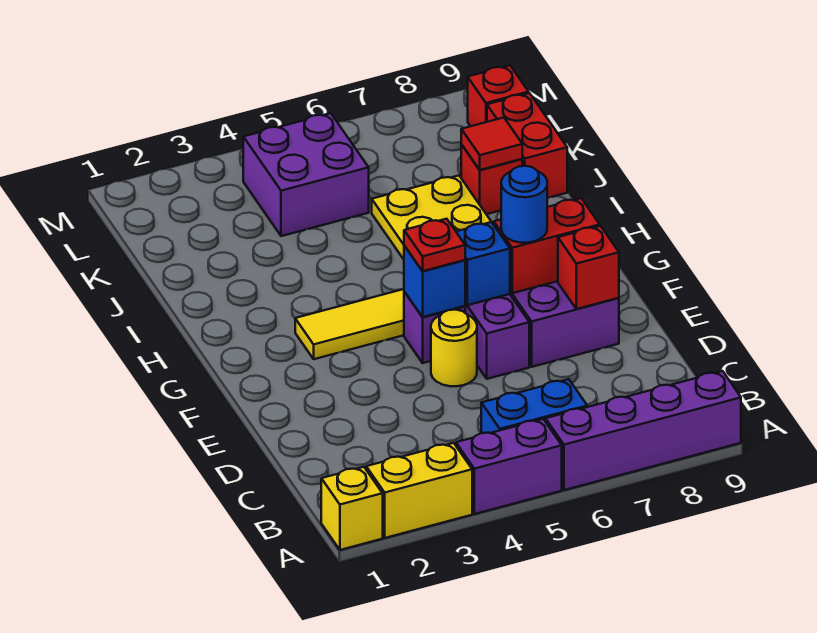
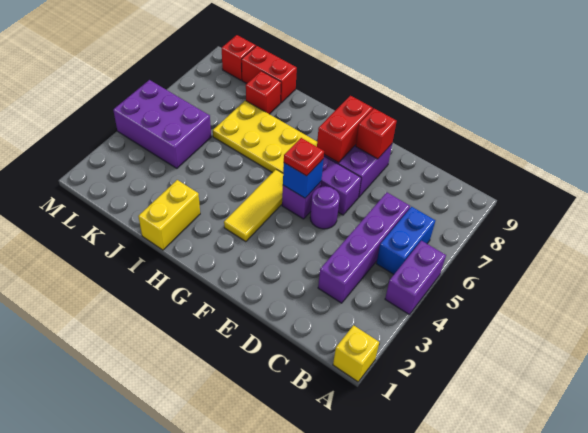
yellow brick A2:A3 level 1 -> yellow brick I1:I2 level 1
purple brick A6:A9 level 1 -> purple brick C3:C6 level 1
yellow round brick E5 level 1 -> purple round brick E5 level 1
blue brick F6 level 2 -> none
blue round brick F7 level 3 -> none
red tile J8 level 2 -> none
purple brick K4:L5 level 1 -> purple brick K4:M5 level 1

